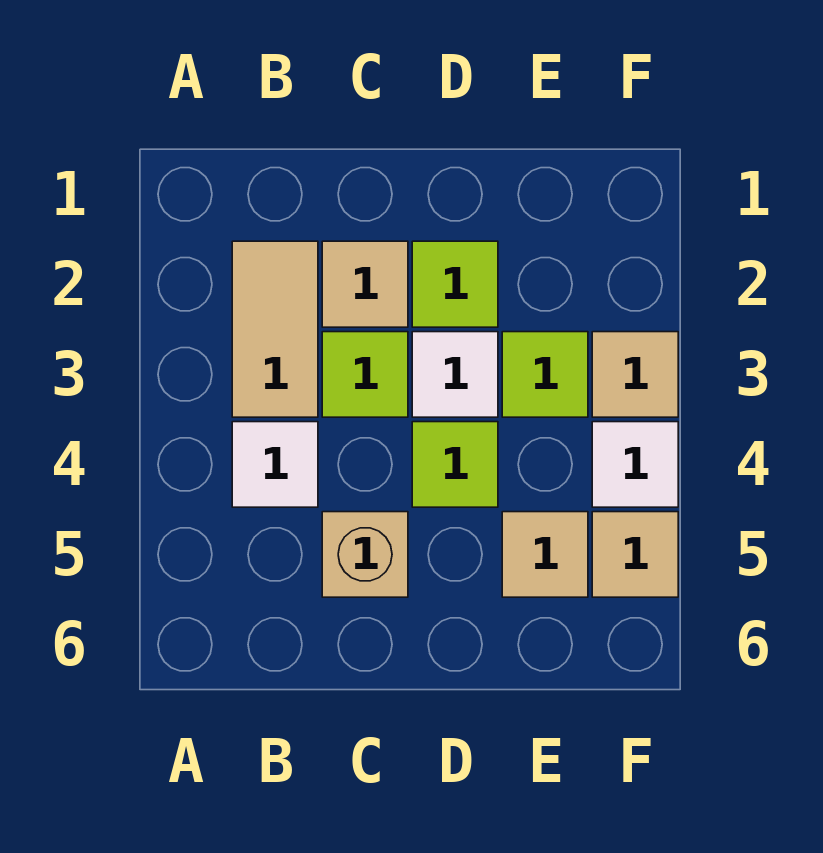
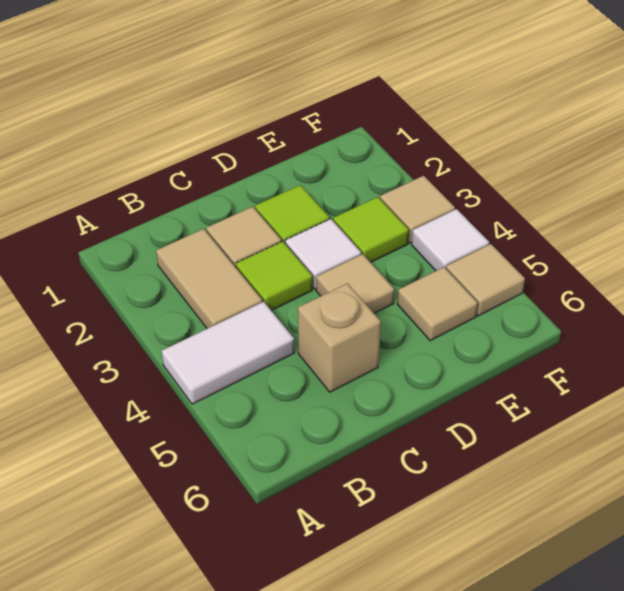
white tile B4 level 1 -> white tile A4:B4 level 1
lime tile D4 level 1 -> tan tile D4 level 1

